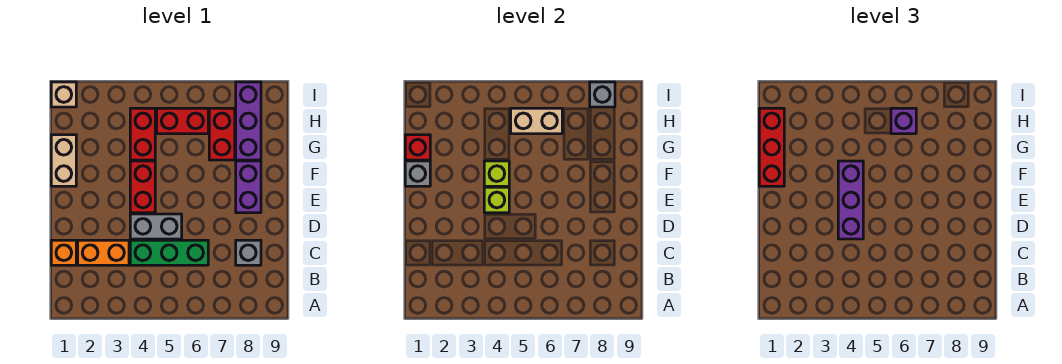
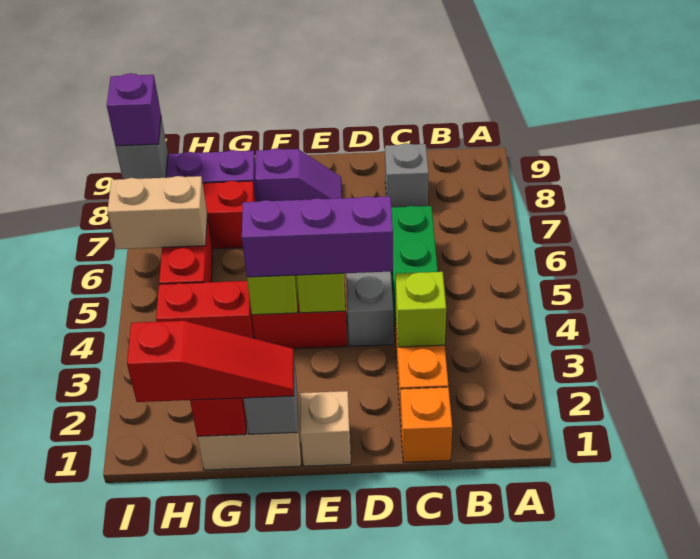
none -> lime brick C3 level 2
purple brick E8:F8 level 1 -> purple slope E8:F8 level 1 top F
red brick F1:H1 level 3 -> red slope F1:H1 level 3 top H
tan brick H5:H6 level 2 -> tan brick H6:I6 level 2
purple brick H6 level 3 -> purple brick I8 level 3
tan brick I1 level 1 -> tan brick E1 level 1

